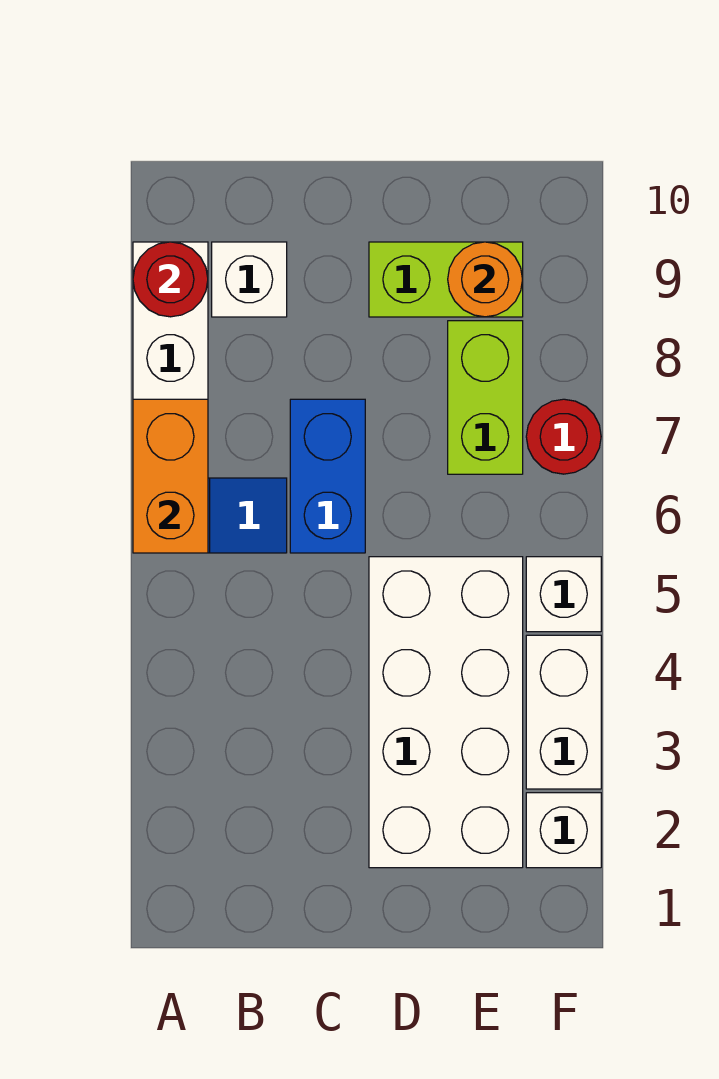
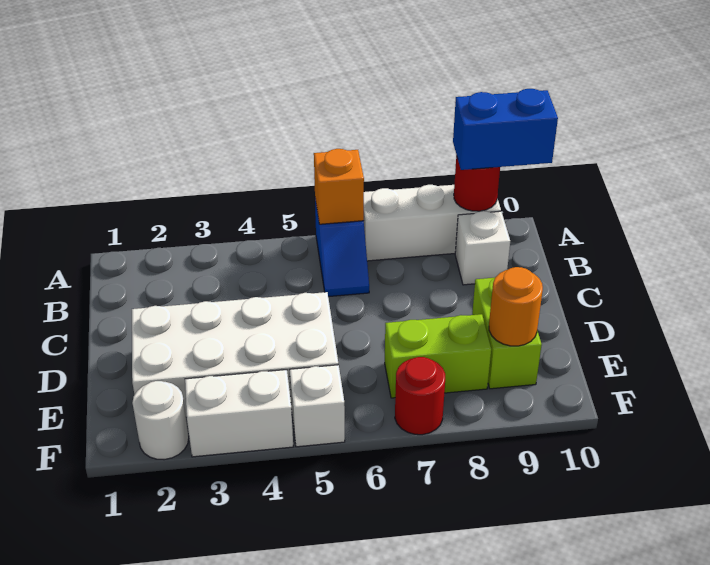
orange brick A6:A7 level 2 -> orange brick A6 level 2
blue brick C6:C7 level 1 -> blue brick A9:A10 level 3
white brick F2 level 1 -> white round brick F2 level 1

